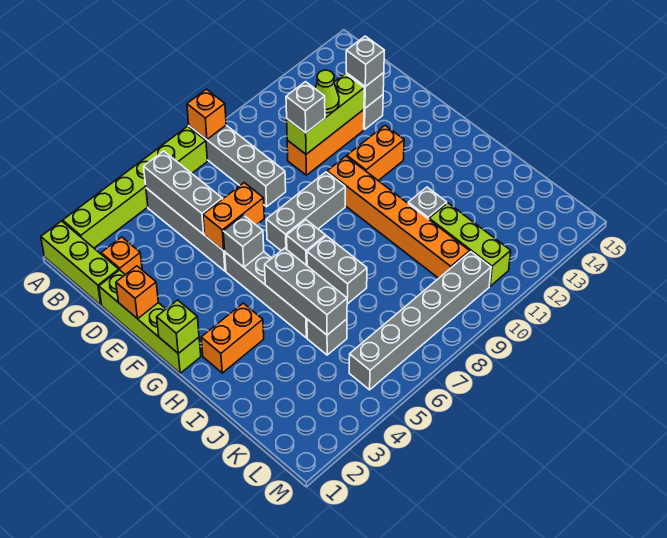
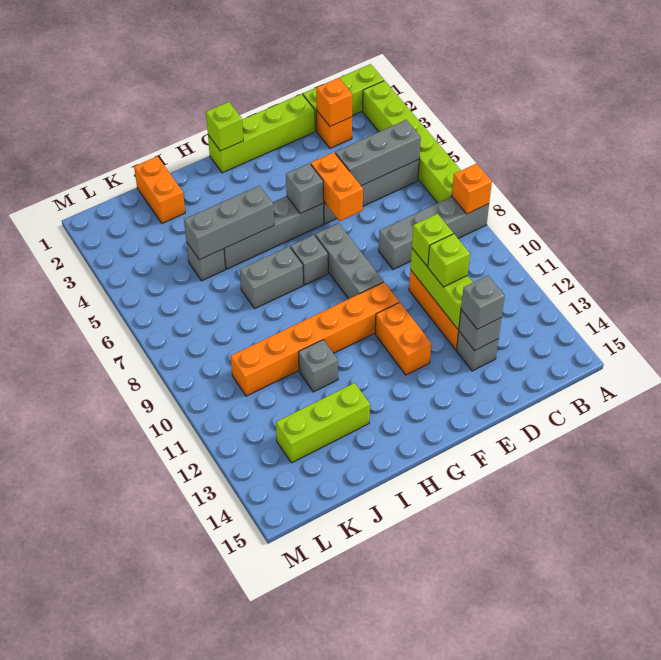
grey brick D10 level 3 -> lime brick D10 level 3
lime cone D11 level 3 -> lime brick D11 level 3
orange brick E1 level 2 -> orange brick C2 level 2
orange brick H2:H3 level 1 -> orange brick J1:J2 level 1
lime brick J11:L11 level 1 -> lime brick I13:K13 level 1
grey brick L5:L10 level 1 -> none

